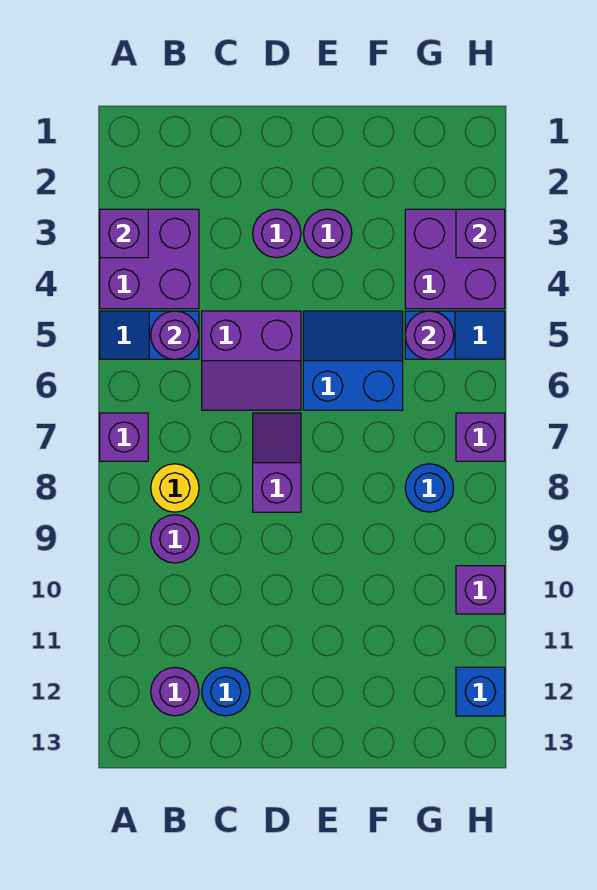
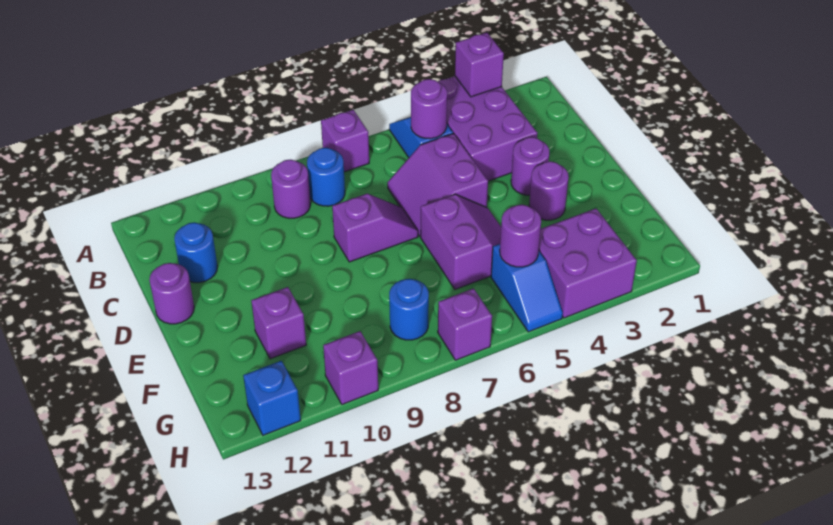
purple brick A3:B4 level 1 -> purple brick A3:C4 level 1
yellow round brick B8 level 1 -> blue round brick B8 level 1
purple round brick B12 level 1 -> purple round brick D13 level 1
blue slope E5:F6 level 1 top 6 -> purple slope E5:F6 level 1 top 6
purple brick H3 level 2 -> purple brick F11 level 1

